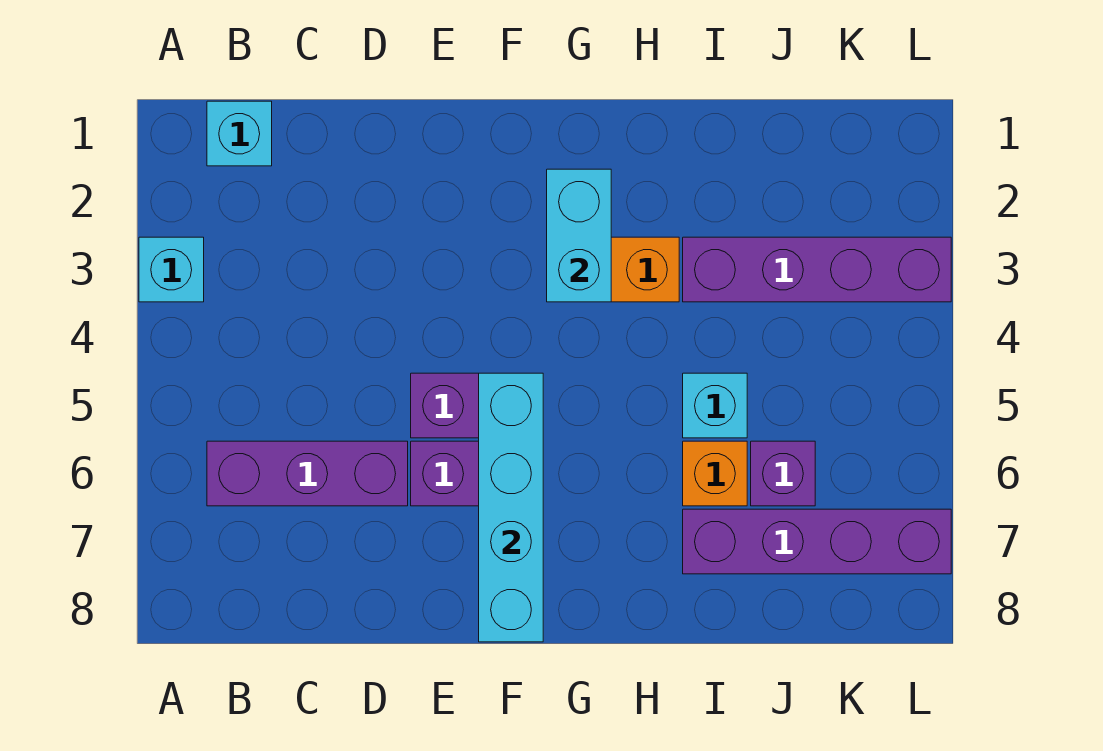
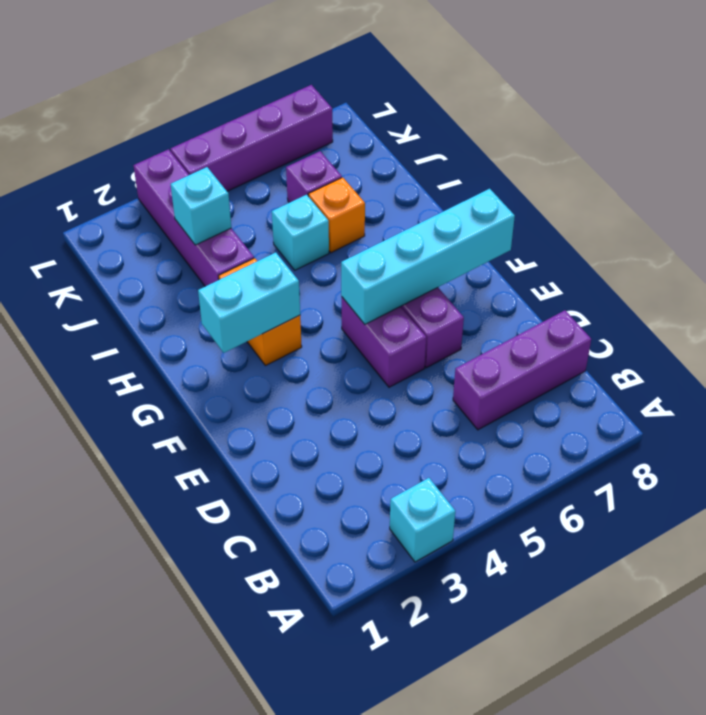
cyan brick B1 level 1 -> cyan brick J3 level 2
purple brick B6:D6 level 1 -> purple brick C6:C8 level 1
purple brick I7:L7 level 1 -> purple brick L4:L7 level 1

